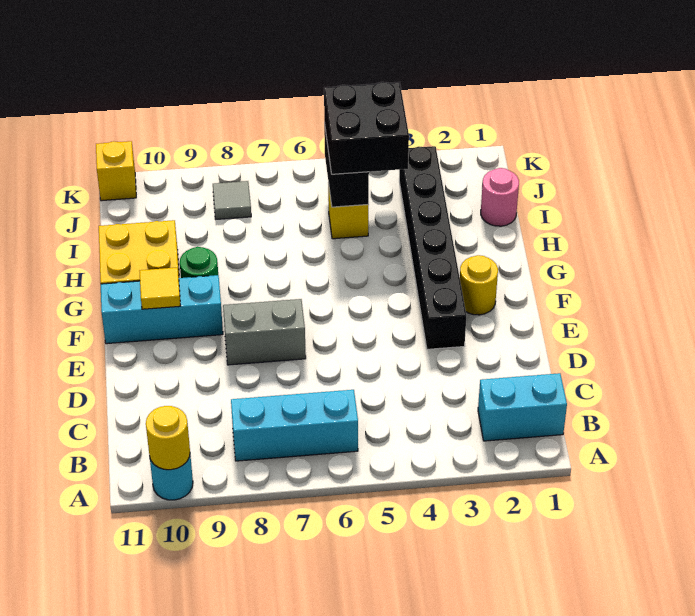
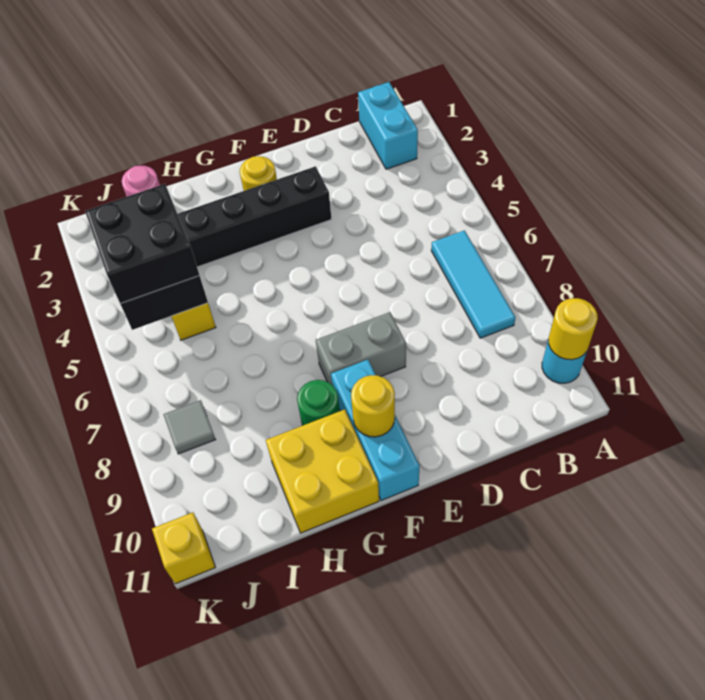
cyan brick B6:B8 level 1 -> cyan tile B6:B8 level 1
grey brick E7:E8 level 1 -> grey brick E8:F8 level 1
yellow tile F10 level 2 -> yellow round brick F10 level 2

